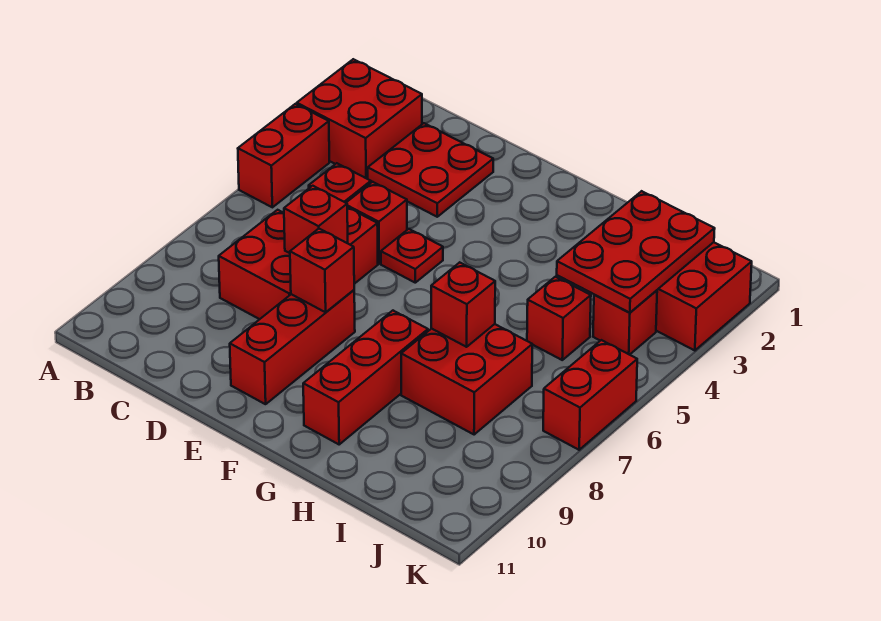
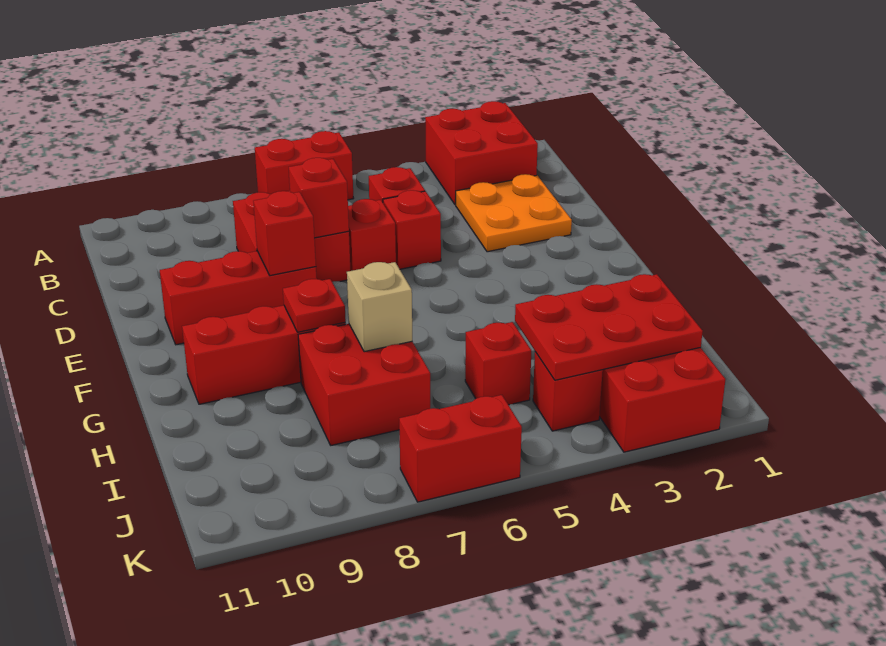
red brick A4:A5 level 1 -> red brick A6:A7 level 1
red plate C2:D3 level 1 -> orange plate C2:D3 level 1
red plate E5 level 1 -> red plate G8 level 2
red brick H7 level 2 -> tan brick H7 level 2

